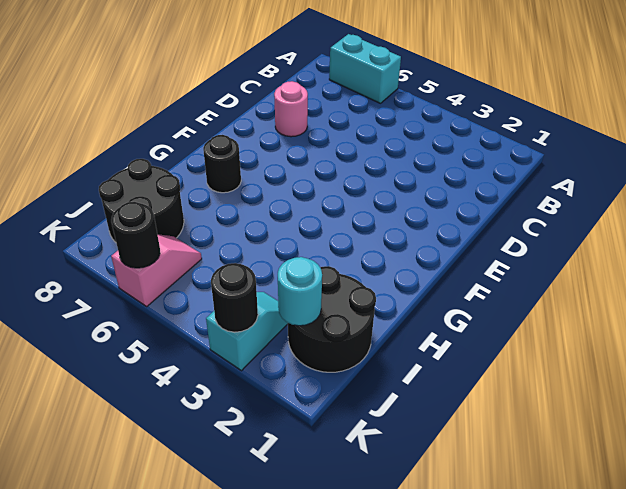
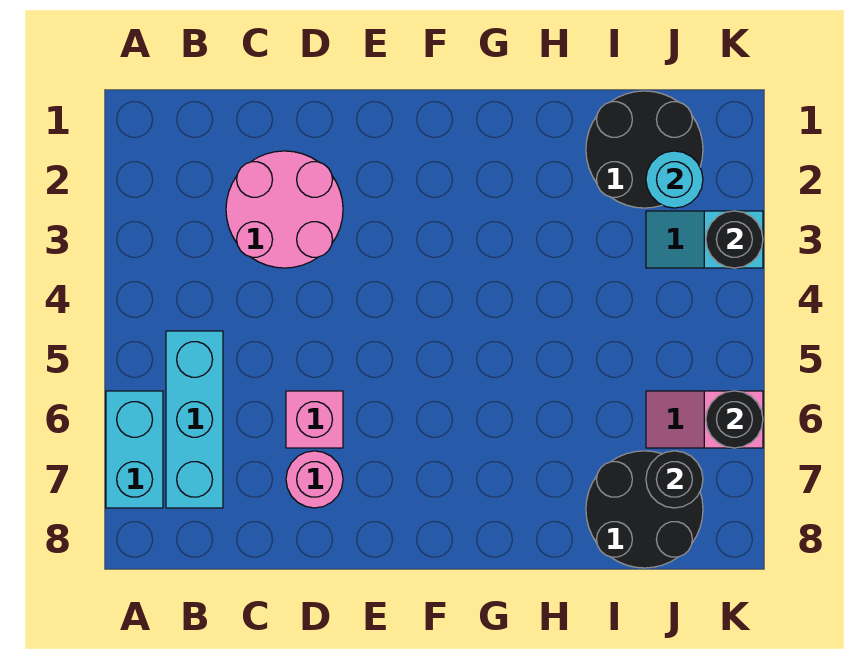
none -> cyan brick B5:B7 level 1
none -> pink round brick C2:D3 level 1
none -> pink brick D6 level 1
black round brick G7 level 1 -> black round brick J7 level 2

